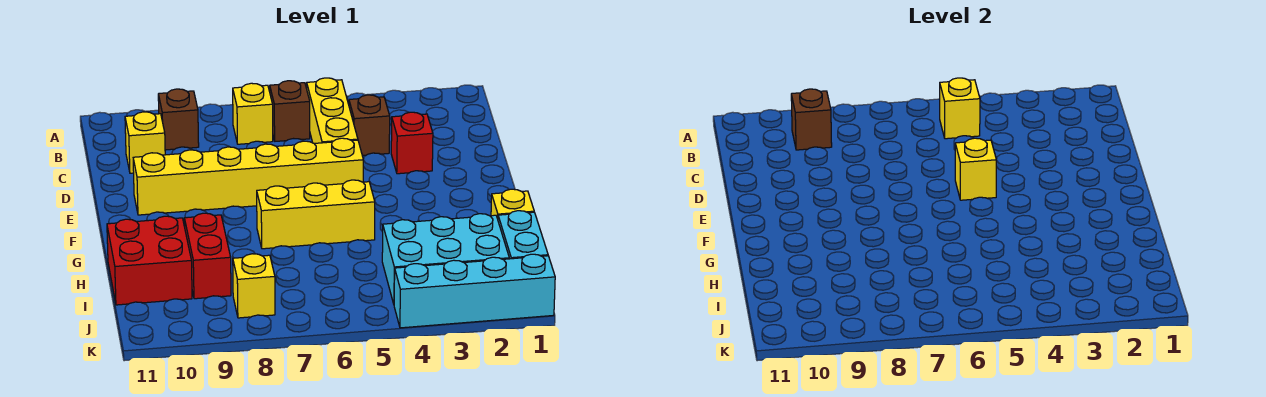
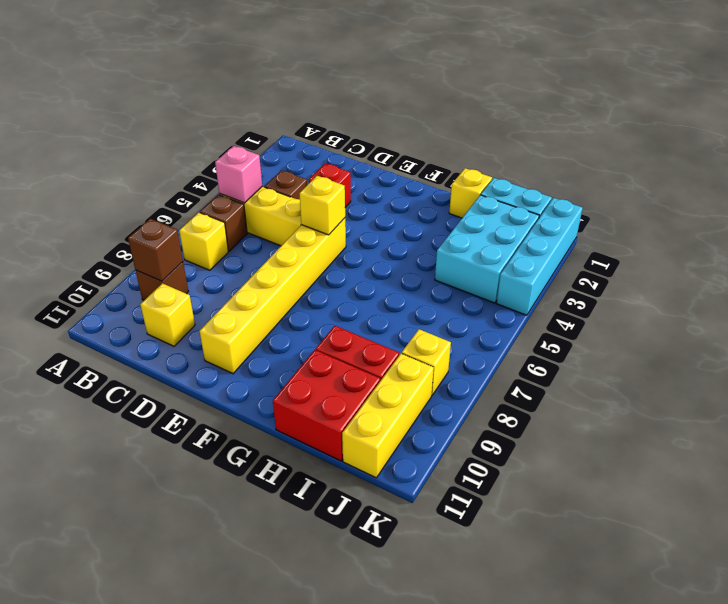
yellow brick B5 level 2 -> pink brick B5 level 2
yellow brick G5:G7 level 1 -> yellow brick J9:J11 level 1

